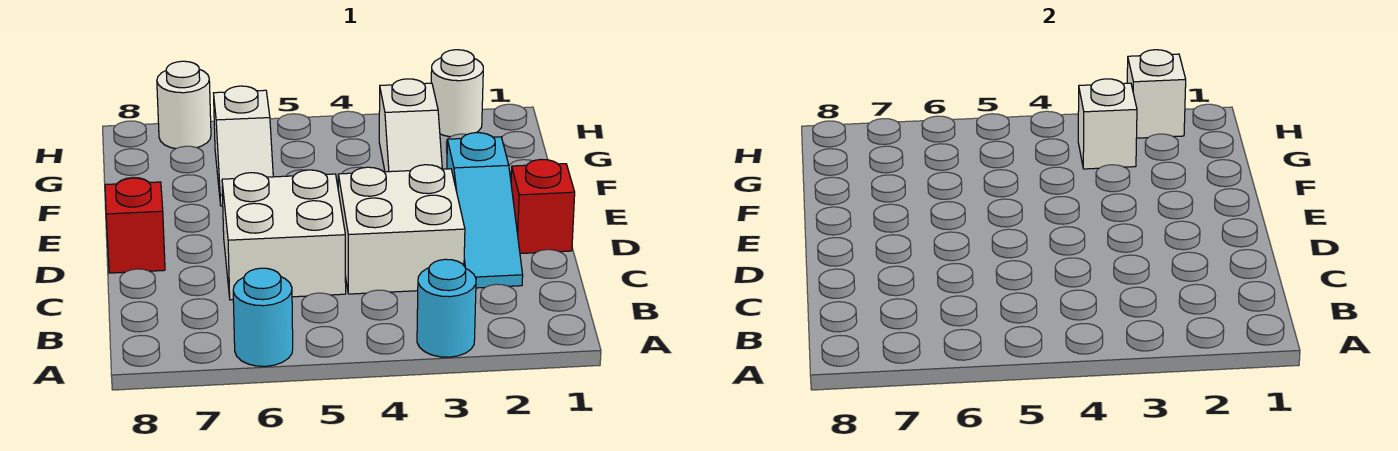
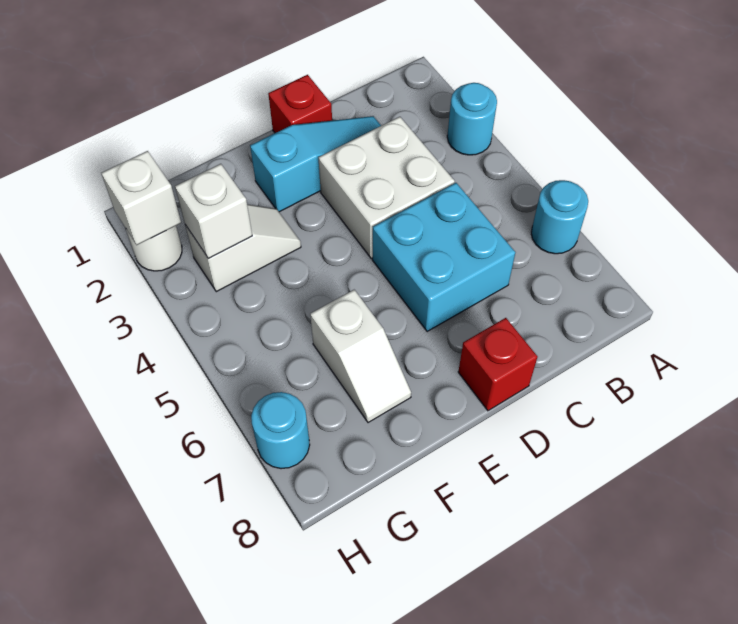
white brick C5:D6 level 1 -> cyan brick C5:D6 level 1
white slope F6:G6 level 1 top G -> white slope F6:F7 level 1 top 6
white round brick H7 level 1 -> cyan round brick H7 level 1

